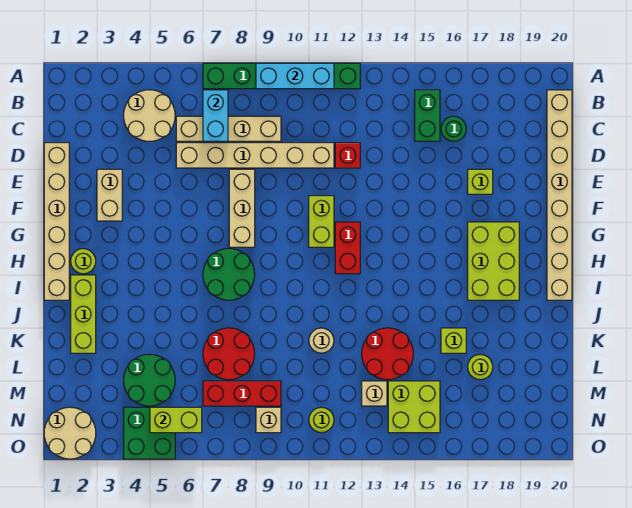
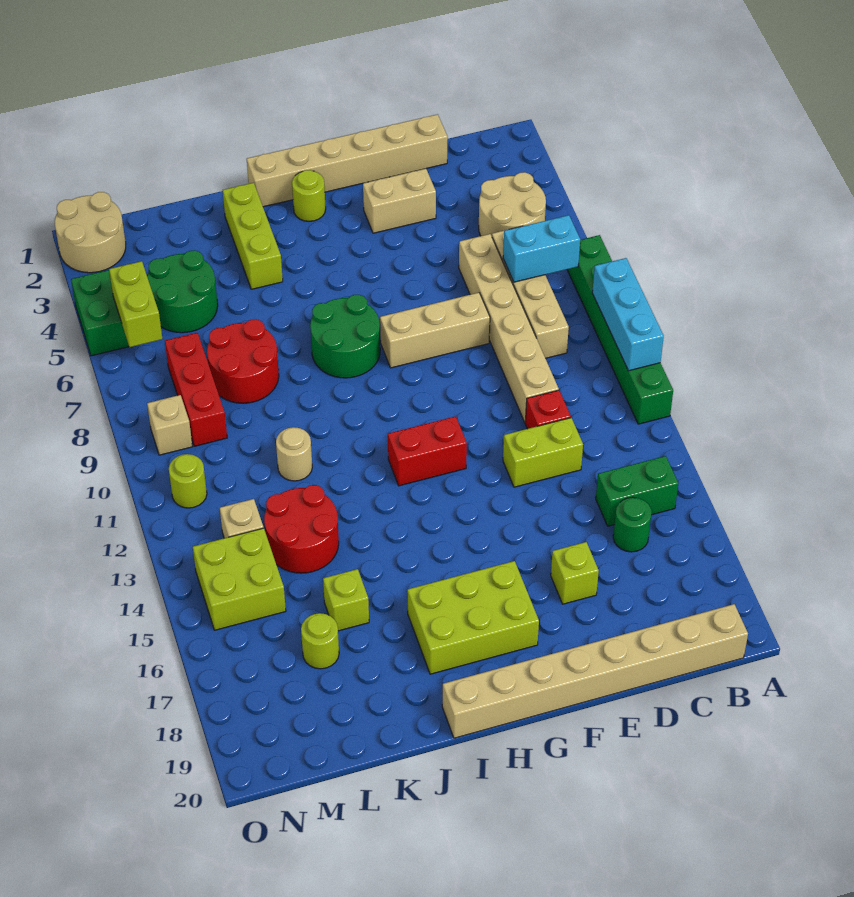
lime brick F11:G11 level 1 -> lime brick D13:E13 level 1
lime brick I2:K2 level 1 -> lime brick J2:J4 level 1

